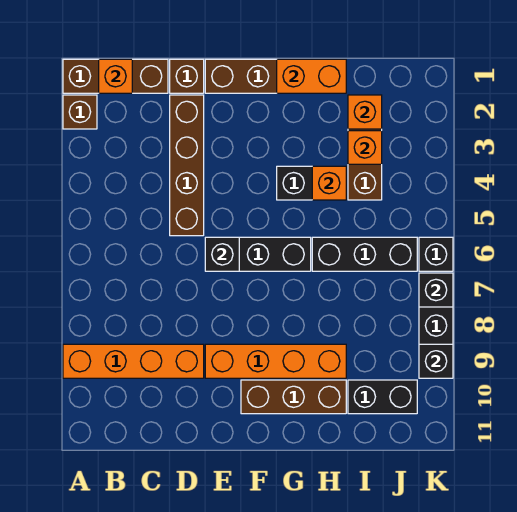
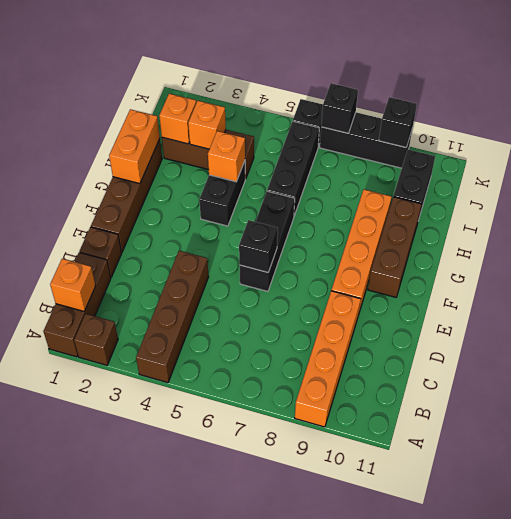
brown brick D2:D5 level 1 -> brown brick A4:D4 level 1

